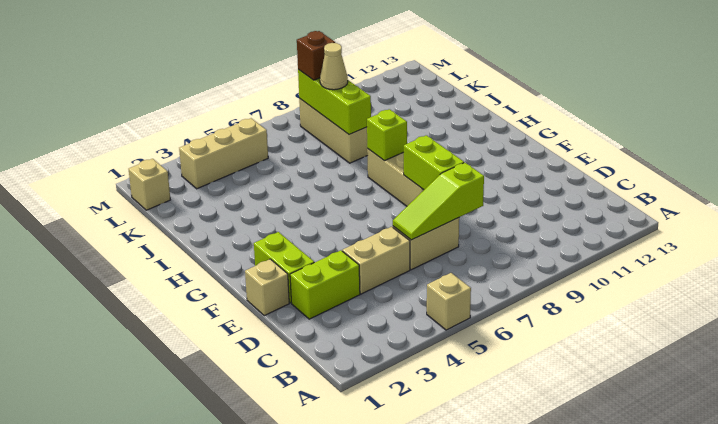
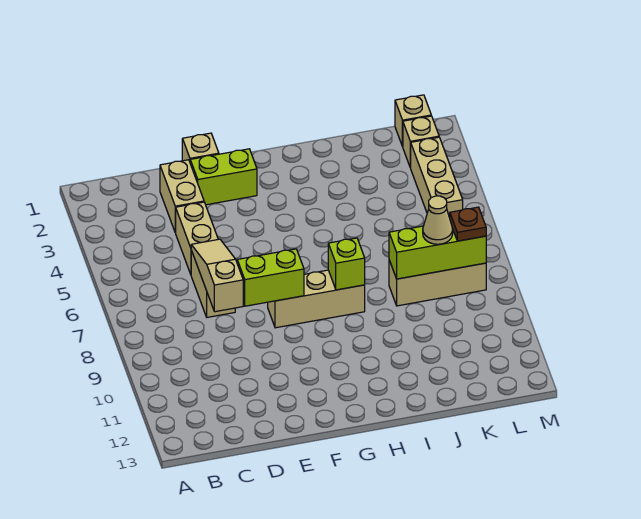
tan brick A5 level 1 -> tan brick L2 level 1
lime brick D2:D3 level 1 -> tan brick D2:D3 level 1
lime slope D6:D8 level 2 top 8 -> tan slope D6:D8 level 2 top 8
brown brick L8 level 3 -> brown plate L8 level 3

